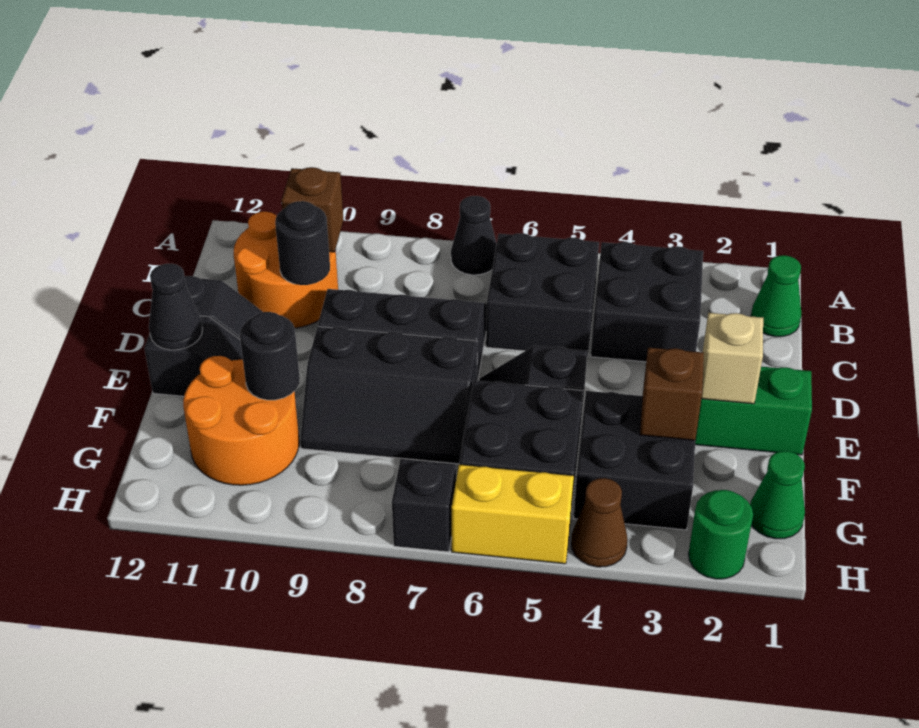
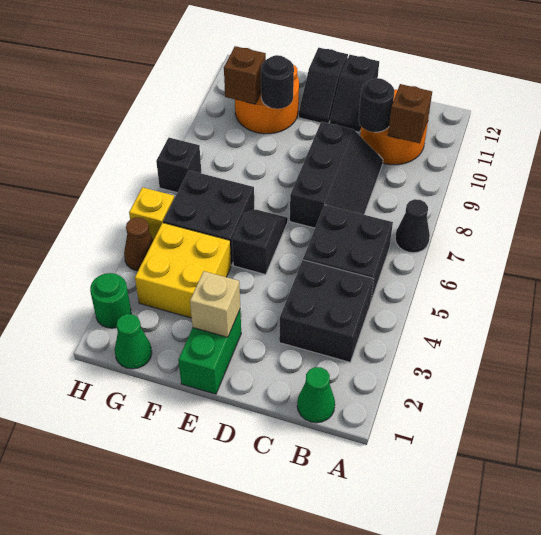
black slope E7:F9 level 1 top E -> none
black cone E12 level 2 -> none
black brick F3:G4 level 1 -> yellow brick F3:G4 level 1
brown brick F3 level 2 -> brown brick G10 level 2
yellow brick H5:H6 level 1 -> yellow brick H5 level 1

